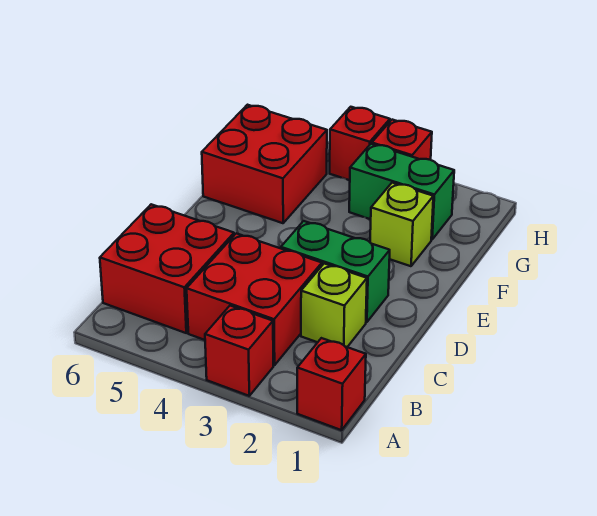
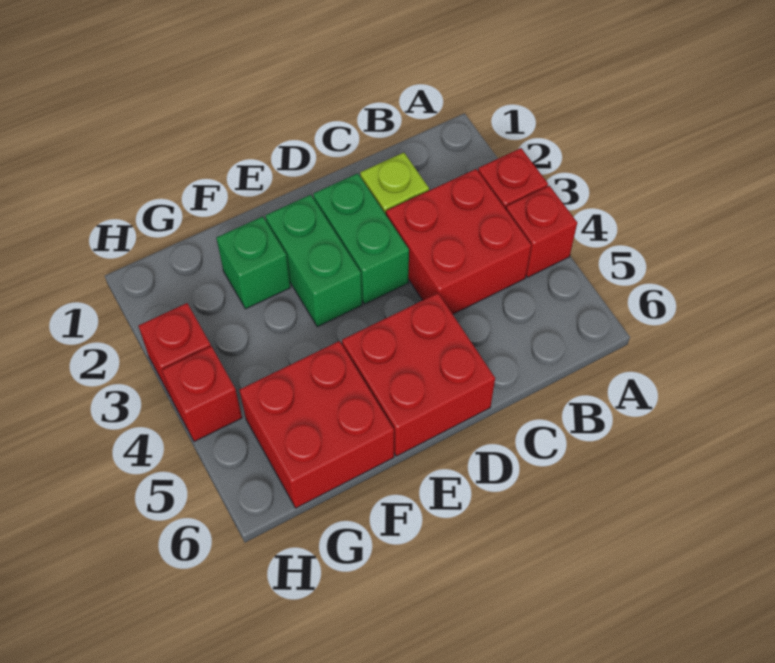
red brick A1 level 1 -> red brick A4 level 1
red brick B5:C6 level 1 -> red brick D5:E6 level 1
lime brick F2 level 1 -> green brick F2 level 1
green brick G2:G3 level 1 -> green brick E2:E3 level 1

